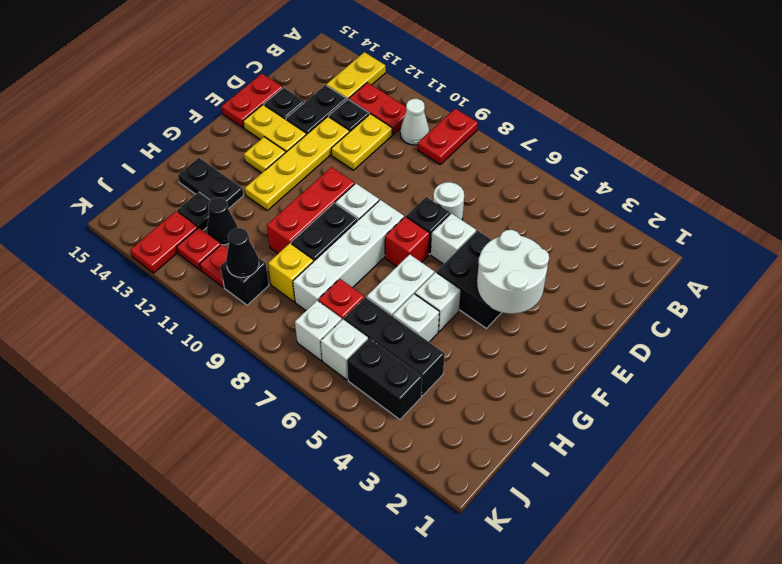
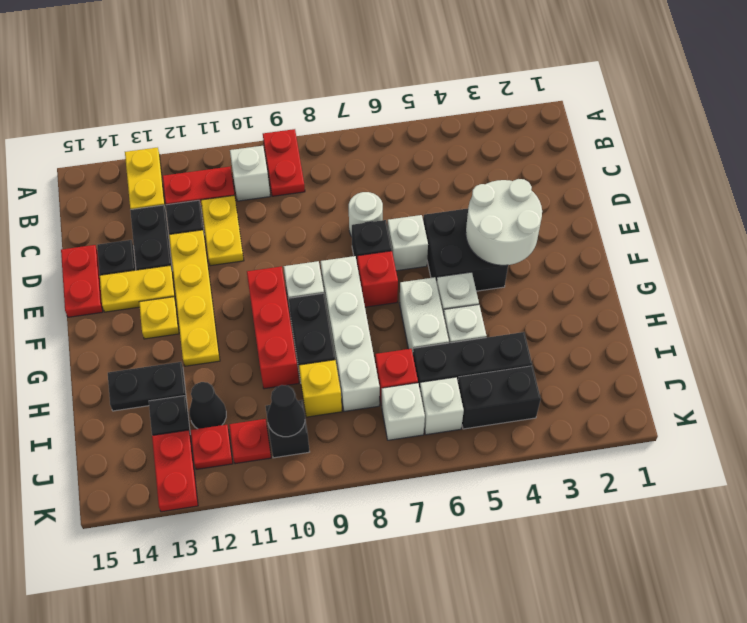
white cone B10 level 1 -> white brick B10 level 1

